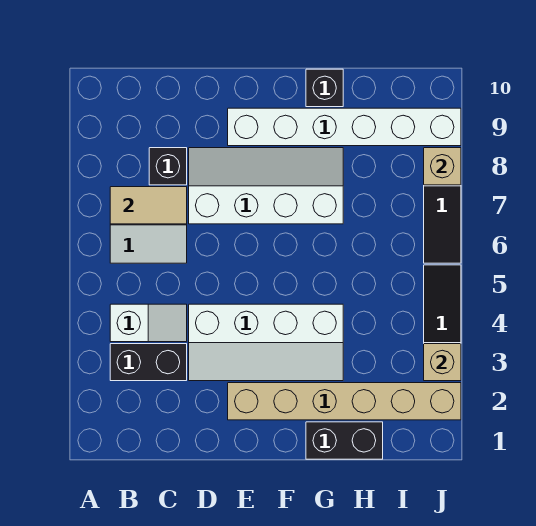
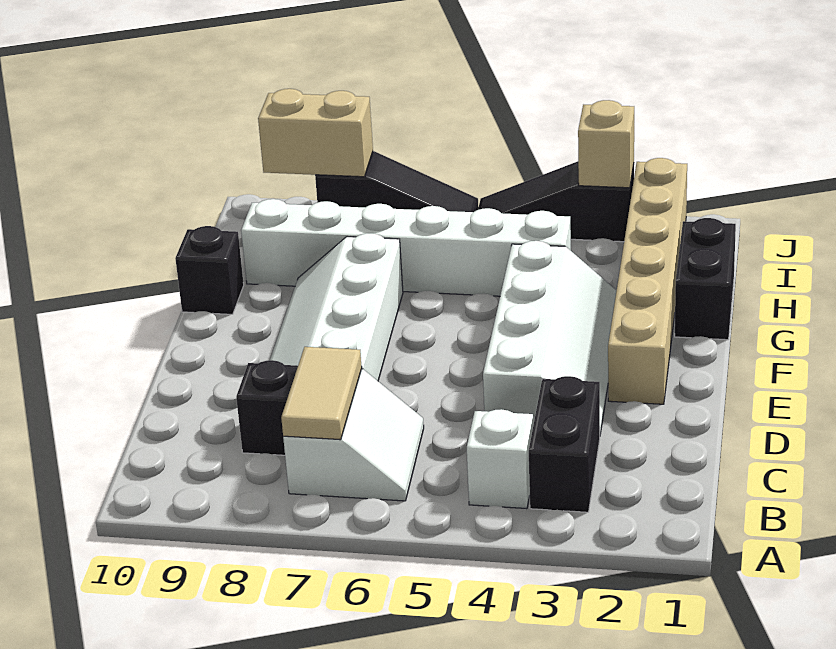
white brick E9:J9 level 1 -> white brick H4:H9 level 1
tan brick J8 level 2 -> tan brick J8:J9 level 2

